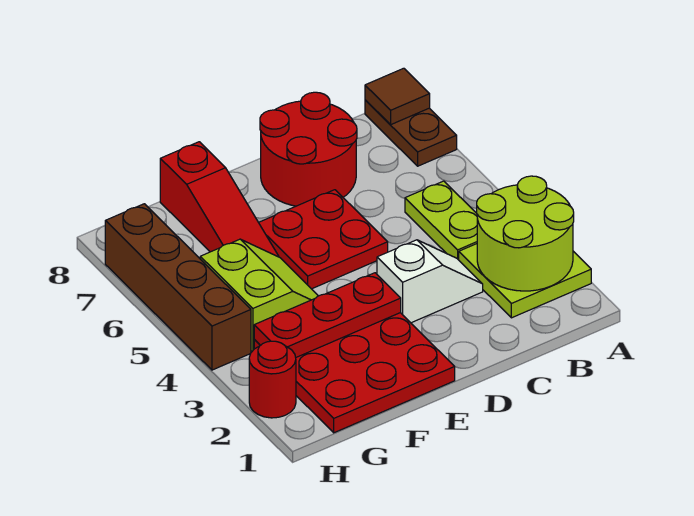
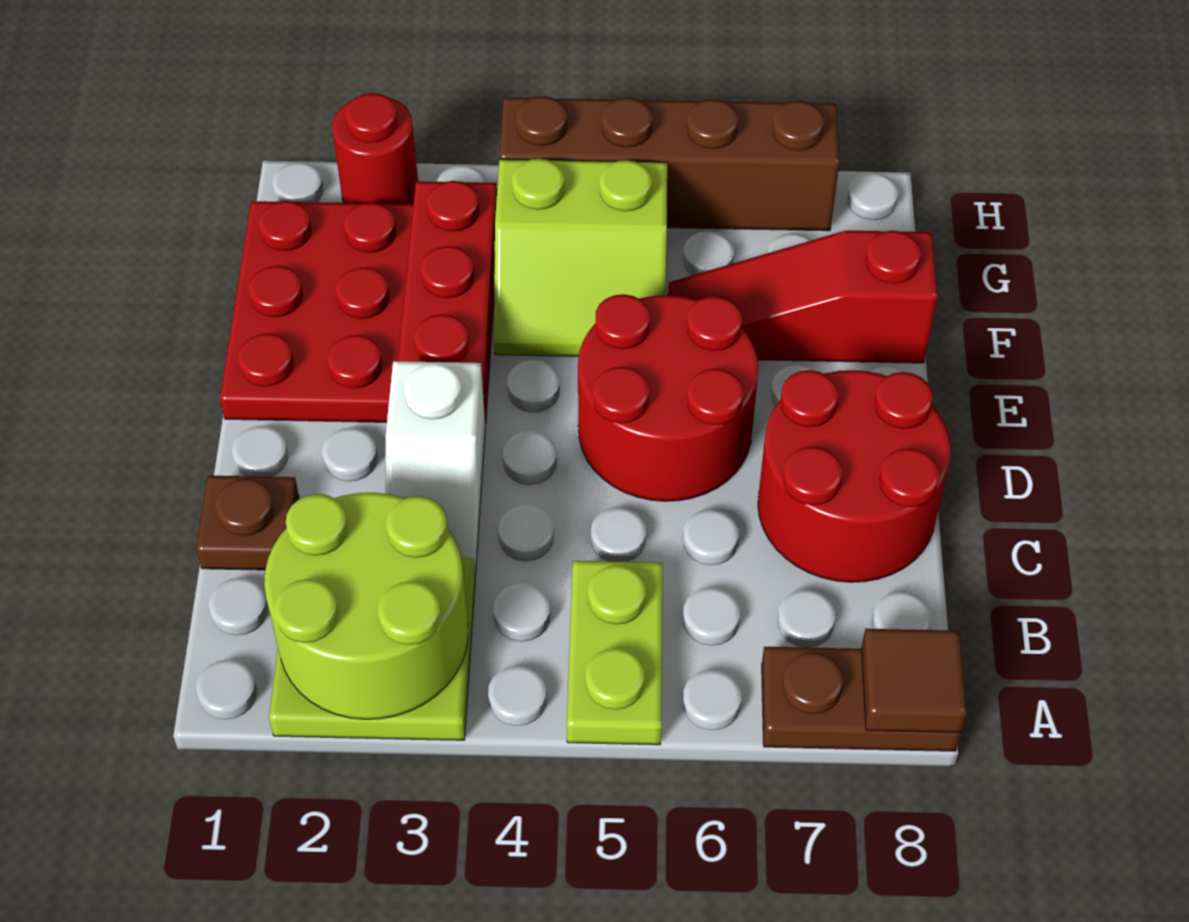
lime plate B4:B5 level 1 -> lime plate A5:B5 level 1
none -> brown plate C1 level 1
red plate D5:E6 level 1 -> red round brick D5:E6 level 1

